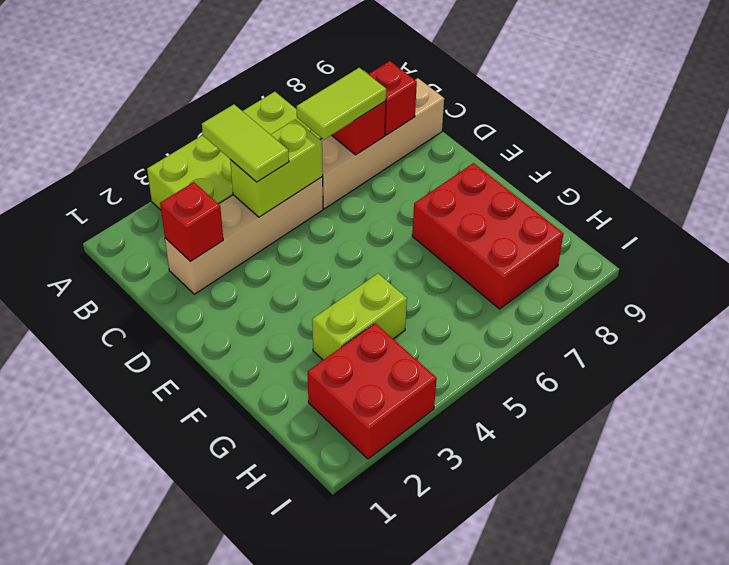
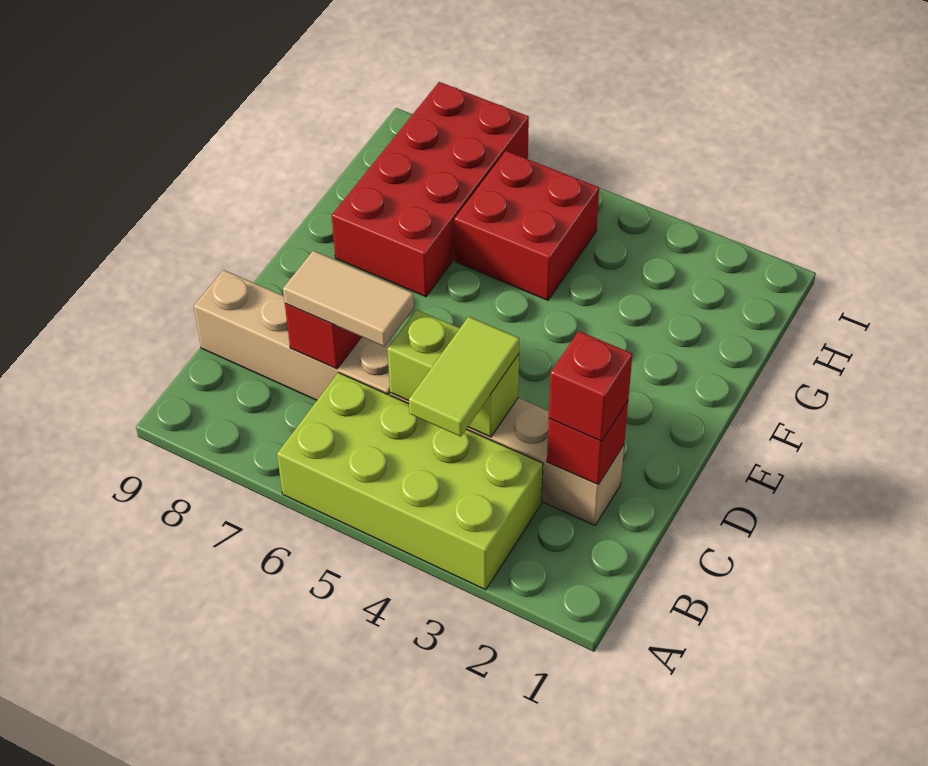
lime tile C6:C7 level 3 -> tan tile C6:C7 level 3
red brick C8 level 2 -> red brick C2 level 3
red brick F7:H8 level 1 -> red brick F7:I8 level 1
lime brick G3:G4 level 1 -> none
red brick H2:I3 level 1 -> red brick G5:H6 level 1

